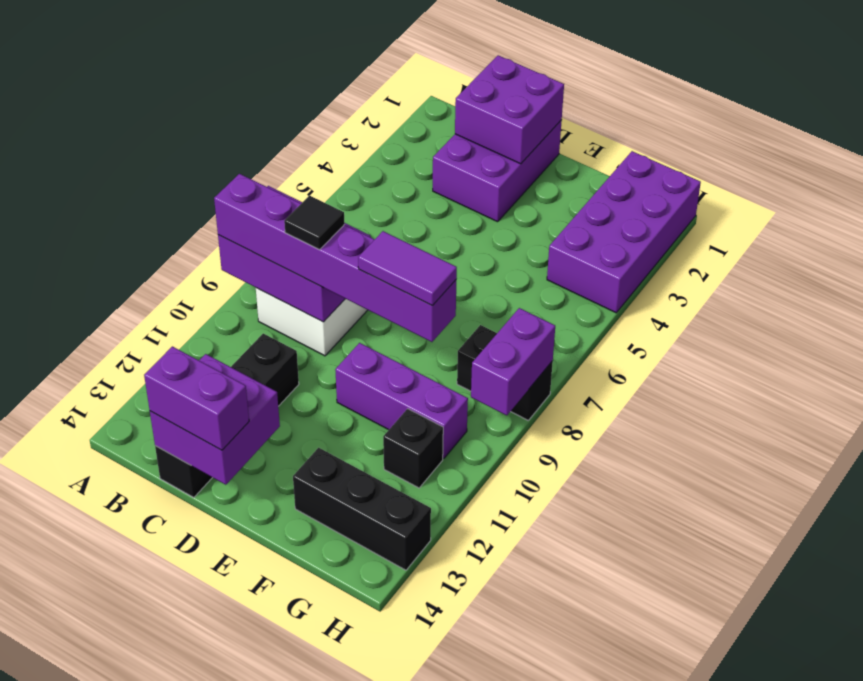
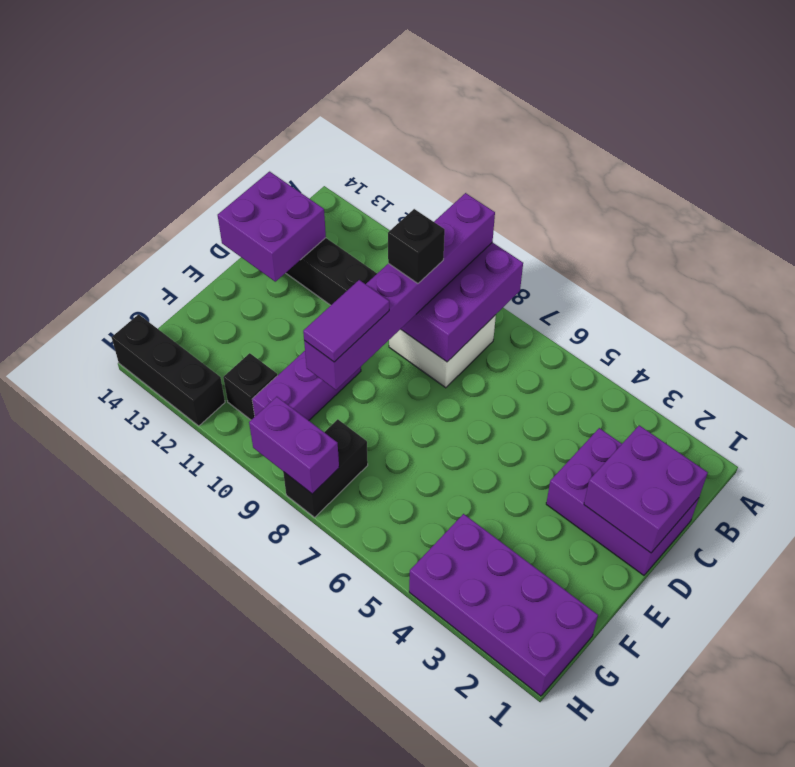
black tile C9 level 4 -> black brick C9 level 4
purple brick C14:D14 level 3 -> none
black brick F13:H13 level 1 -> black brick H12:H14 level 1

